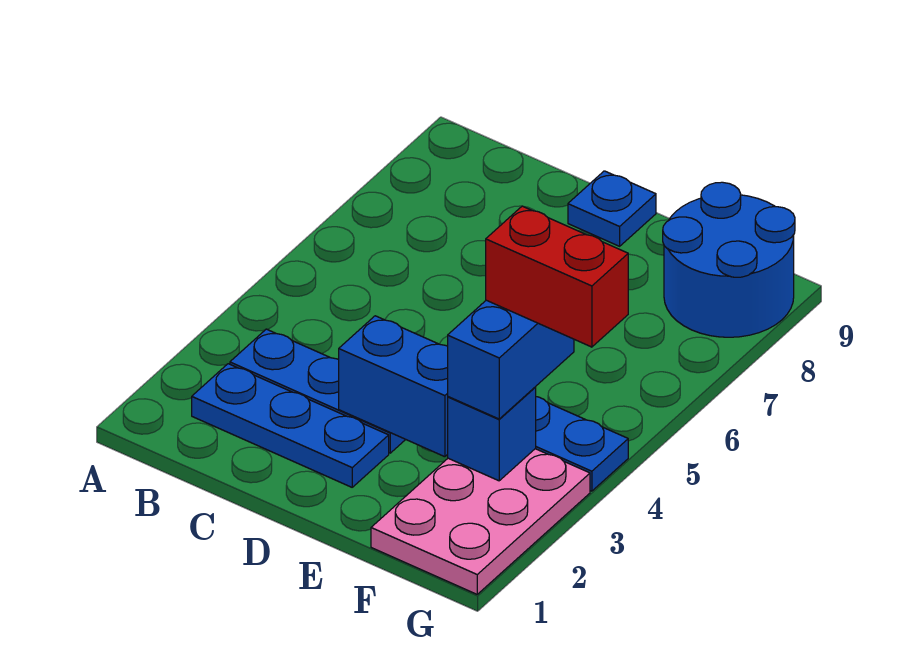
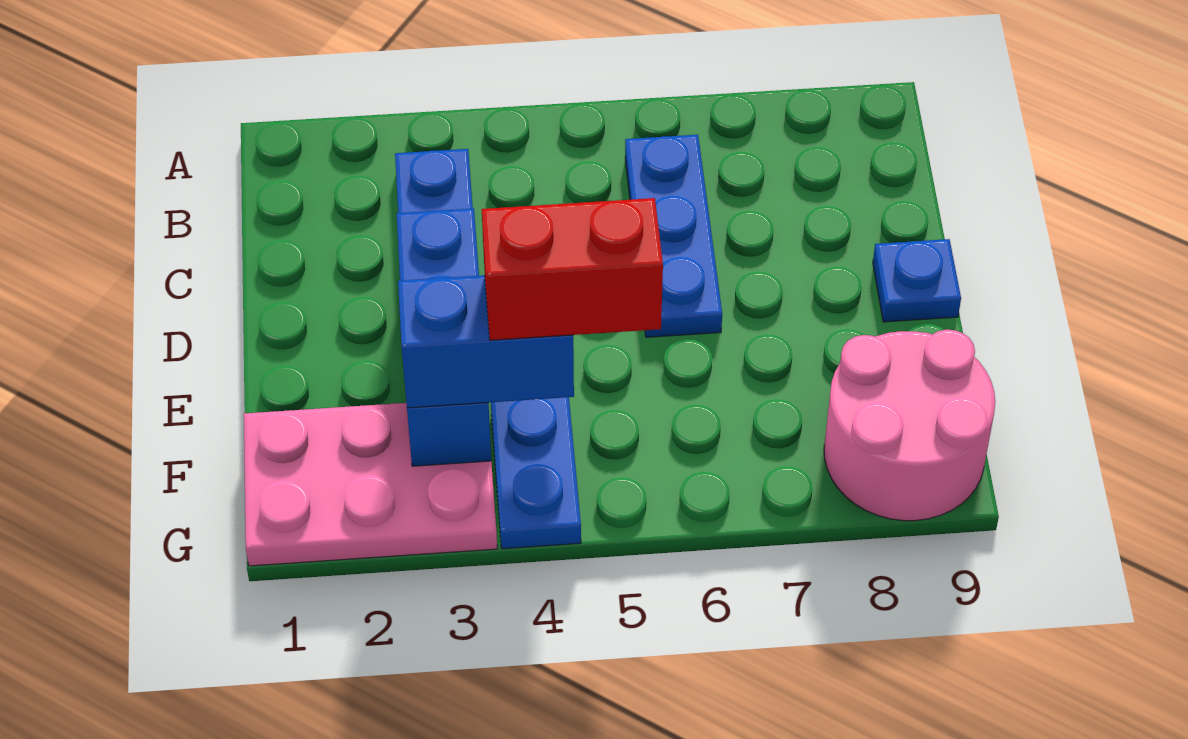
blue plate B2:D2 level 1 -> blue plate B6:D6 level 1
red brick F4:G4 level 4 -> red brick F4:F5 level 4
blue round brick F8:G9 level 1 -> pink round brick F8:G9 level 1

